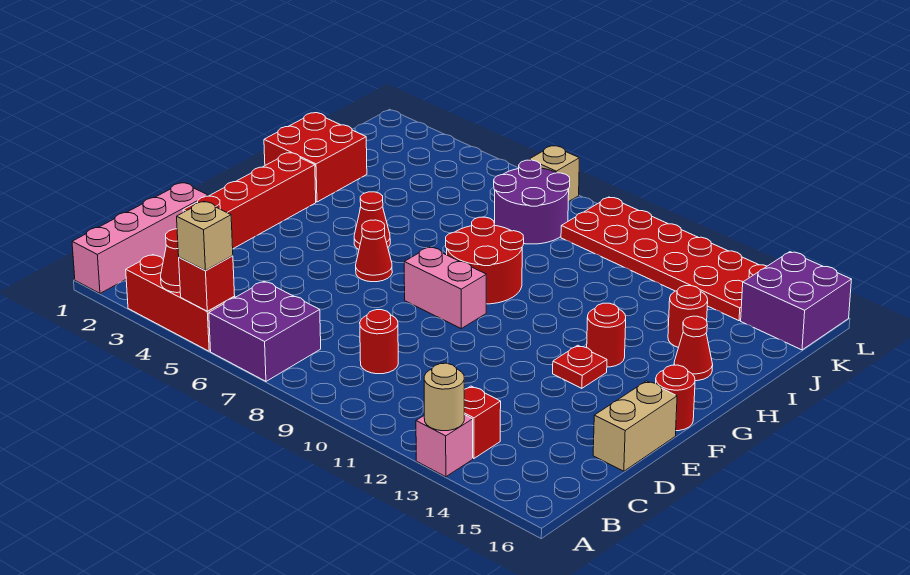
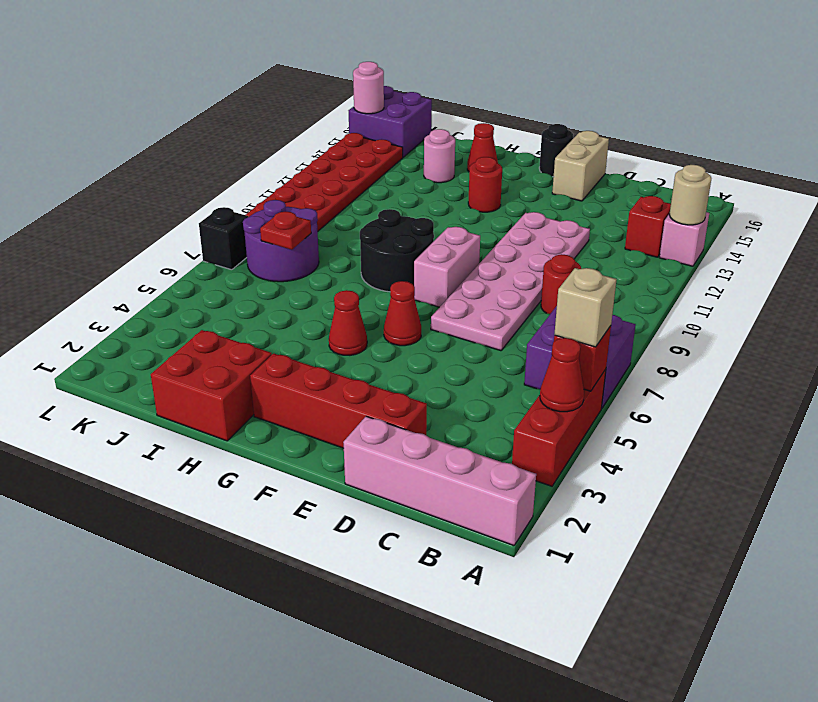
none -> pink plate D7:E12 level 1
tan brick D16:E16 level 1 -> tan brick E15:E16 level 1
red plate F13 level 1 -> red plate J7 level 2
red round brick F16 level 1 -> black round brick F16 level 1
red round brick G8:H9 level 1 -> black round brick G8:H9 level 1
red round brick I14 level 1 -> pink round brick I14 level 1
tan brick L7 level 1 -> black brick L7 level 1
none -> pink round brick L15 level 2

